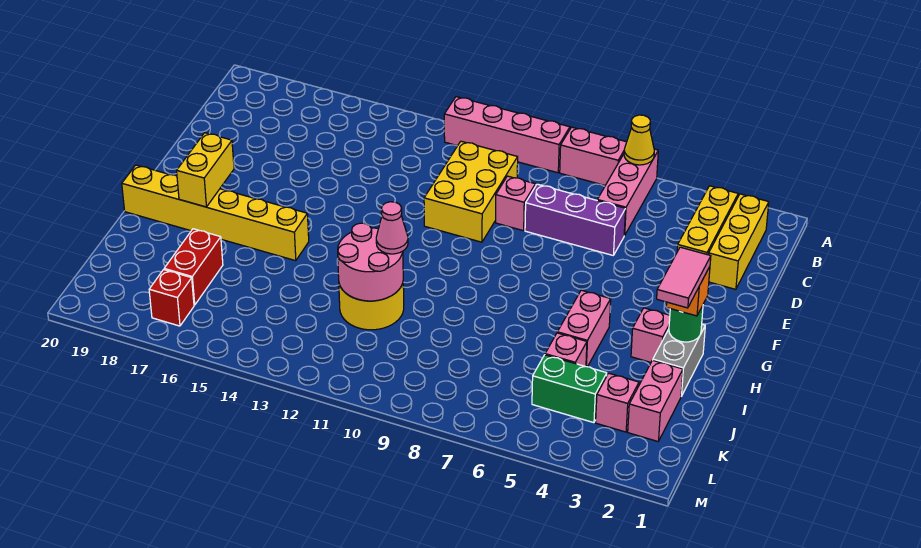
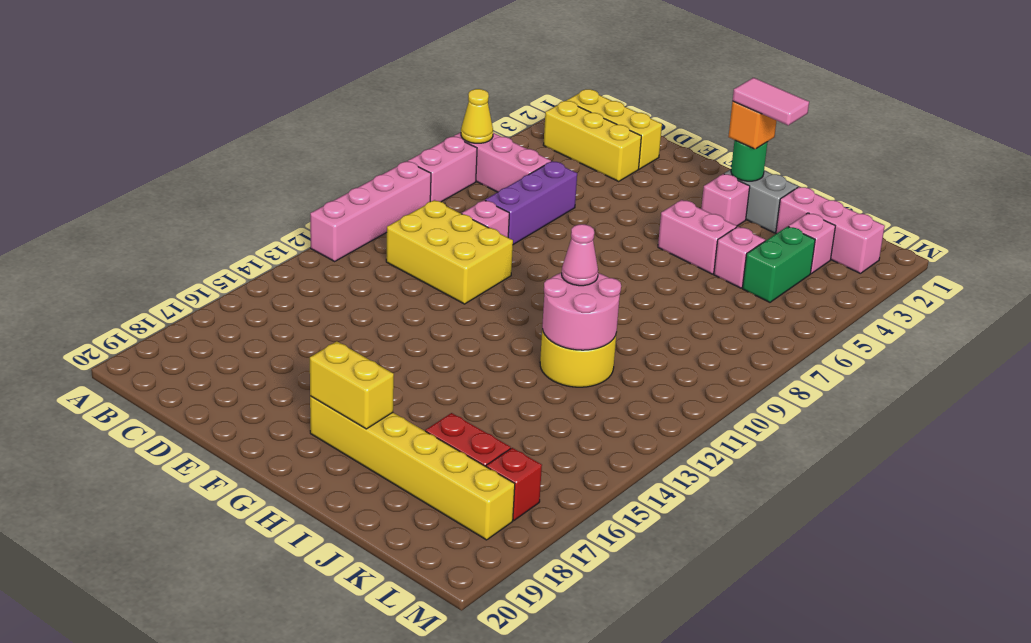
yellow brick H15:H20 level 1 -> yellow brick G18:L18 level 1
pink brick J2:K2 level 1 -> pink brick J2:L2 level 1

